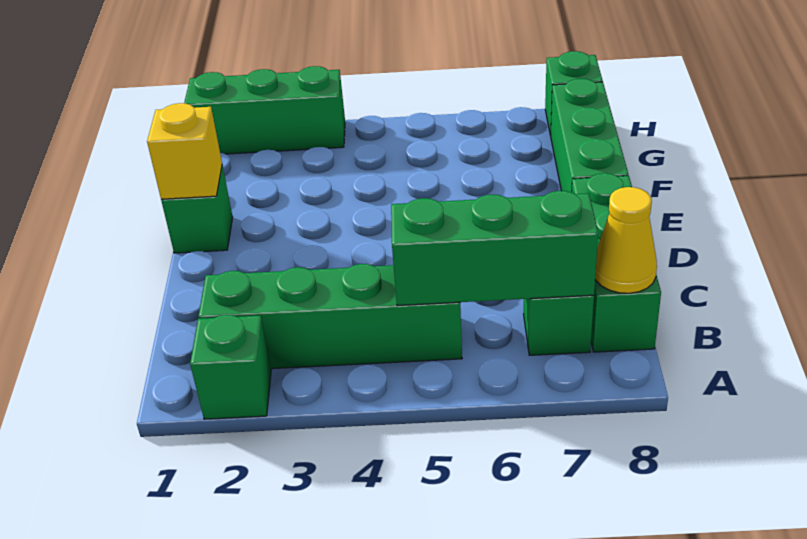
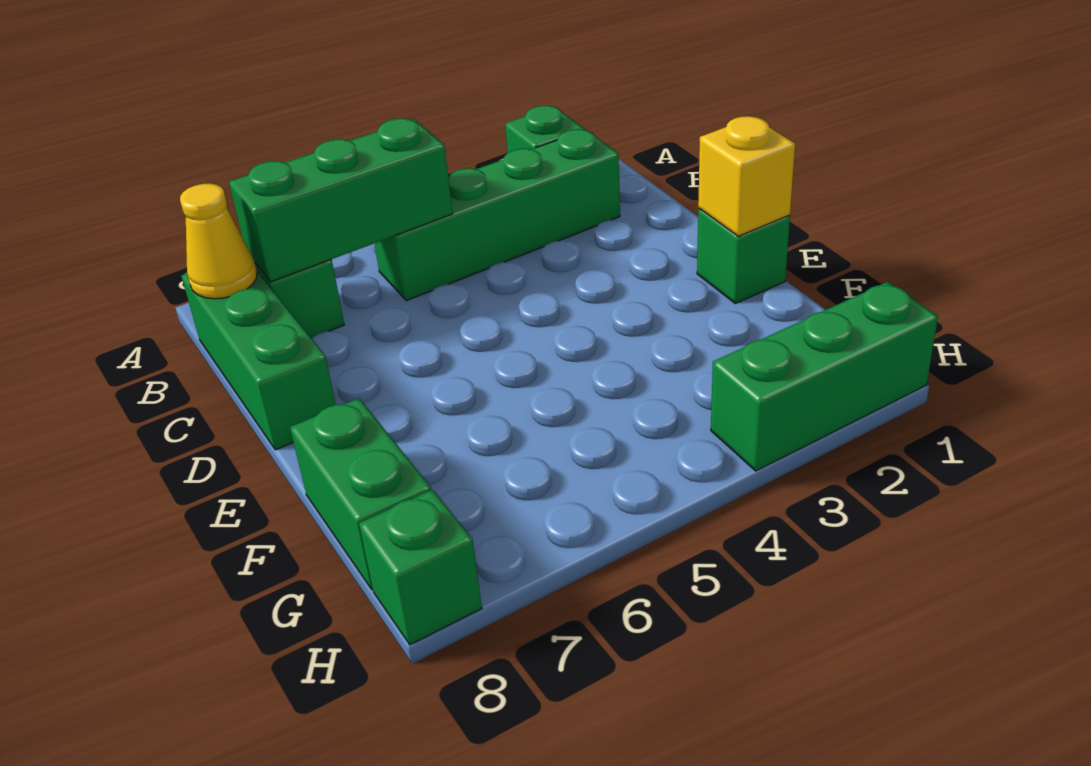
green brick E8:G8 level 1 -> green brick F8:G8 level 1

